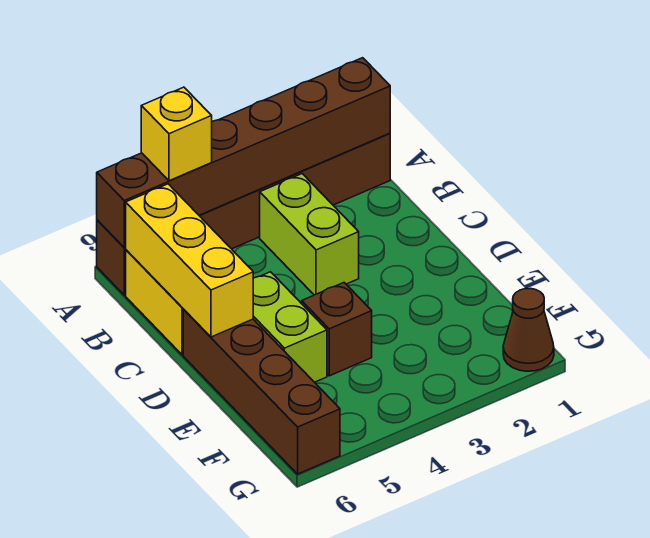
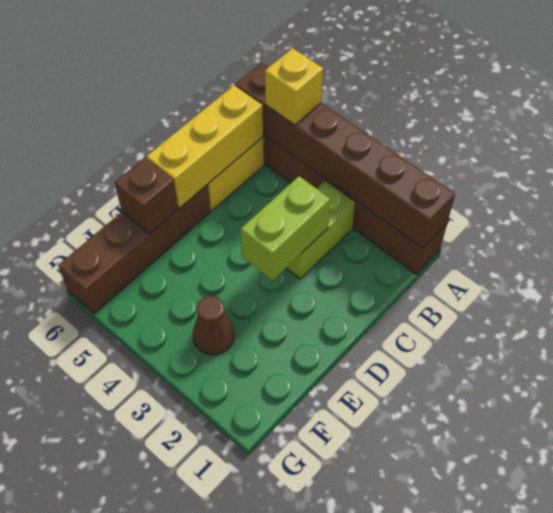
lime brick D5:E5 level 1 -> lime brick C3:D3 level 2
brown brick E4 level 1 -> brown brick E6 level 2
brown cone G1 level 1 -> brown cone F3 level 1

